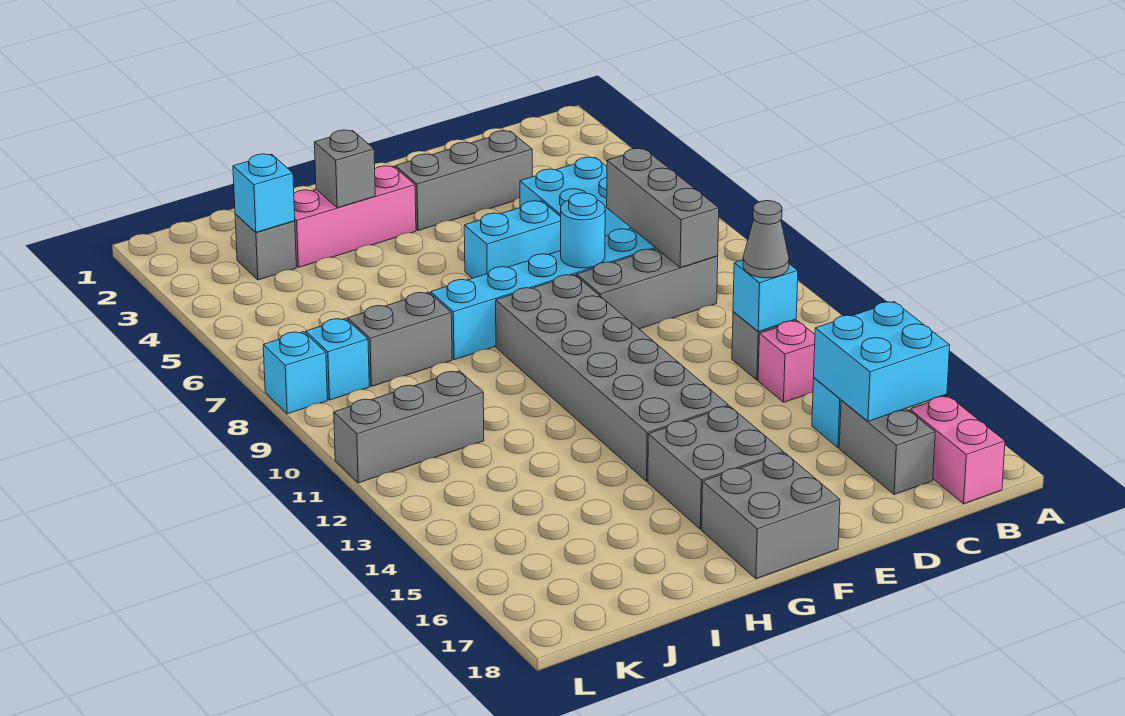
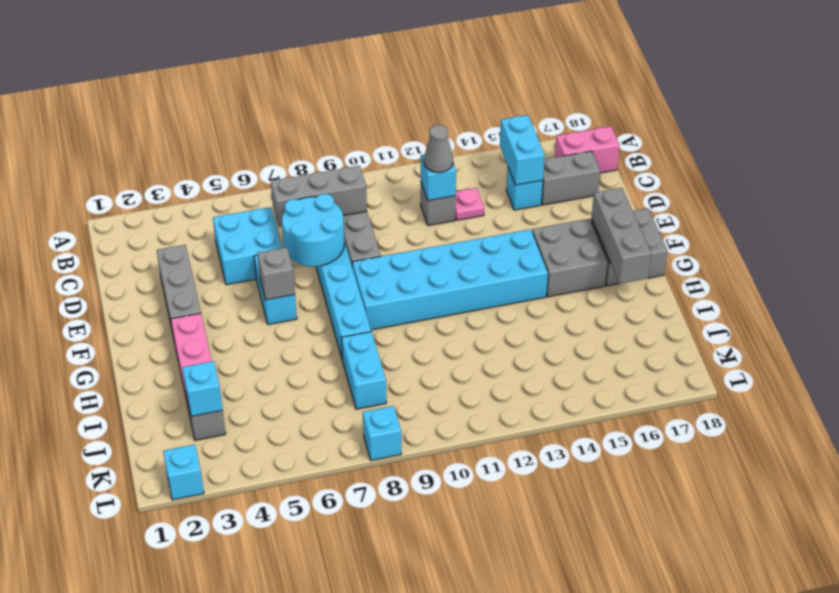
cyan brick B15:C16 level 2 -> cyan brick B15:C15 level 2
pink brick C13 level 1 -> pink plate C13 level 1
cyan round brick E8 level 2 -> cyan round brick D7:E8 level 2
grey brick F9:G14 level 1 -> cyan brick F9:G14 level 1
grey brick H3 level 2 -> grey brick F6 level 2
grey brick I8:J8 level 1 -> cyan brick I8:J8 level 1
grey brick J11:L11 level 1 -> grey brick F17:H17 level 2
cyan brick K8 level 1 -> cyan brick L2 level 1

